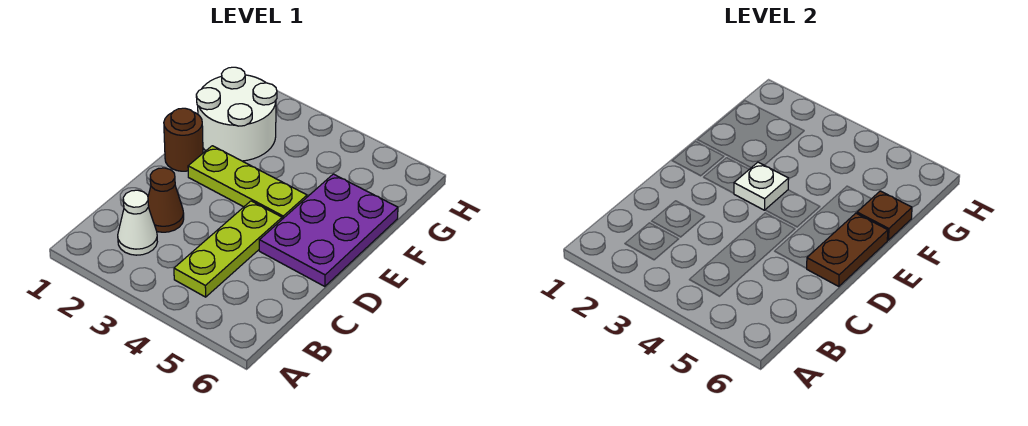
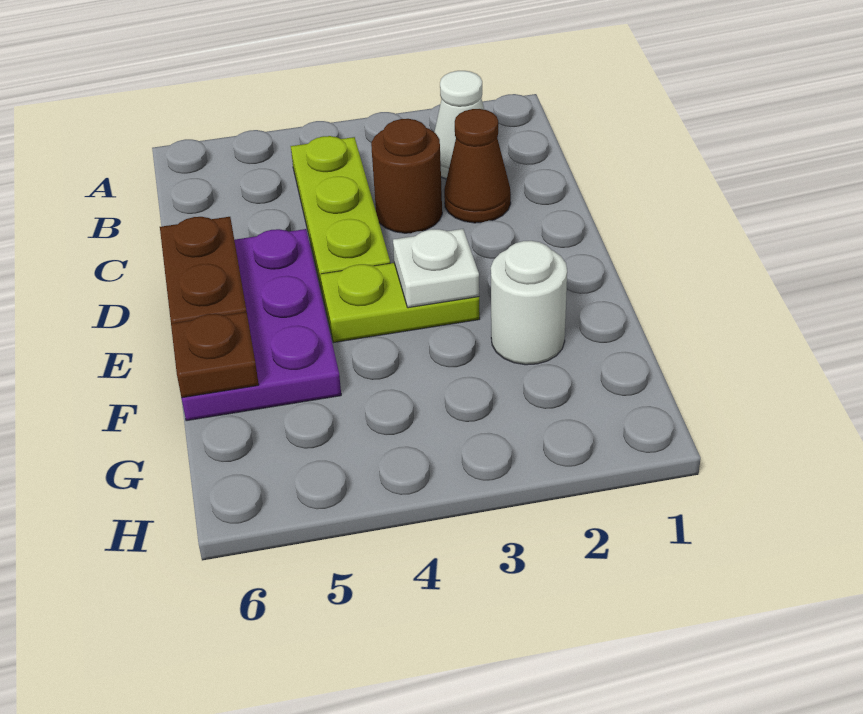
brown round brick E1 level 1 -> brown round brick C3 level 1
lime plate E2:E4 level 1 -> lime plate E3:E4 level 1
white round brick F1:G2 level 1 -> white round brick F2 level 1

